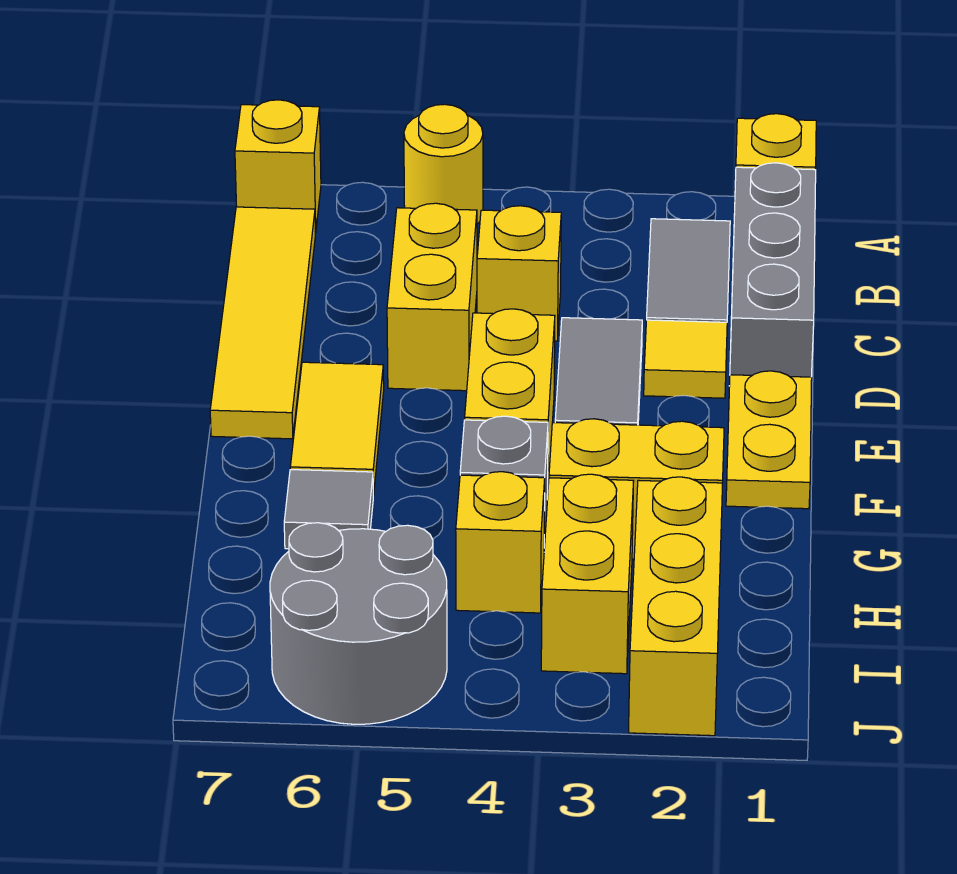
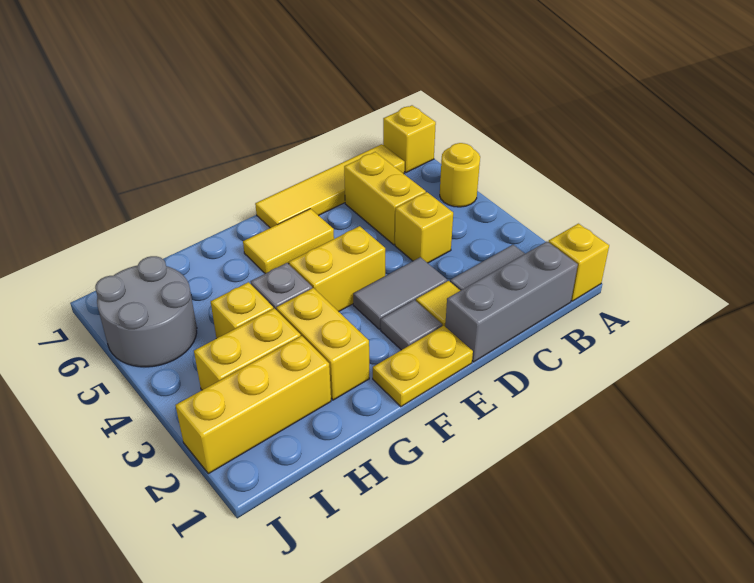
yellow brick C5:D5 level 1 -> yellow brick C5:C6 level 1
grey tile G6 level 1 -> grey tile E2 level 1

